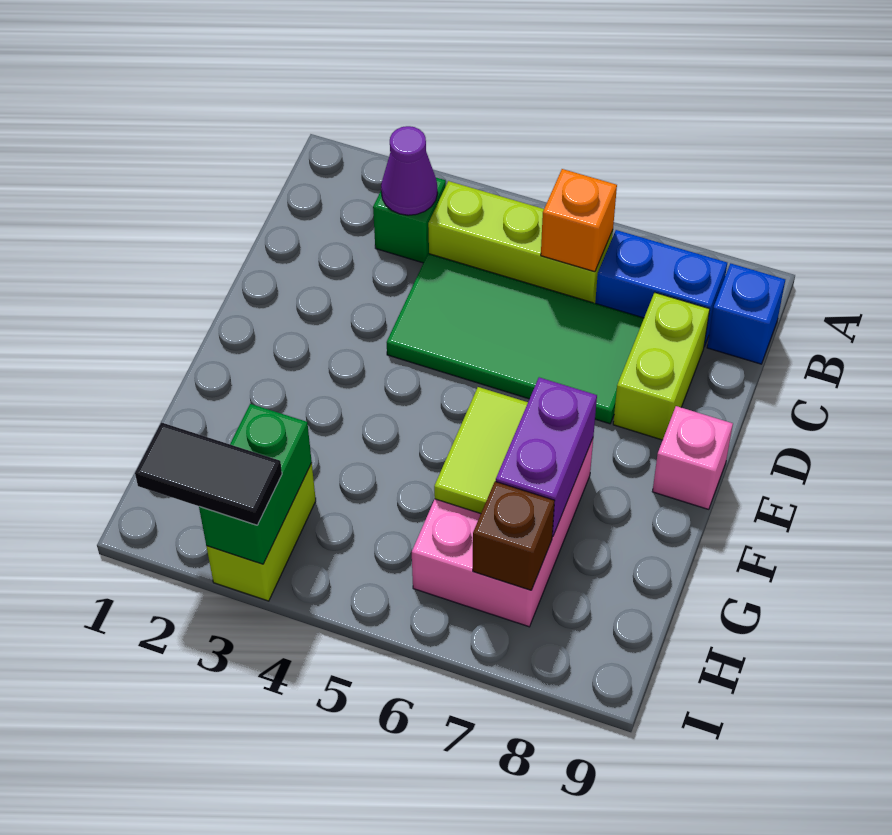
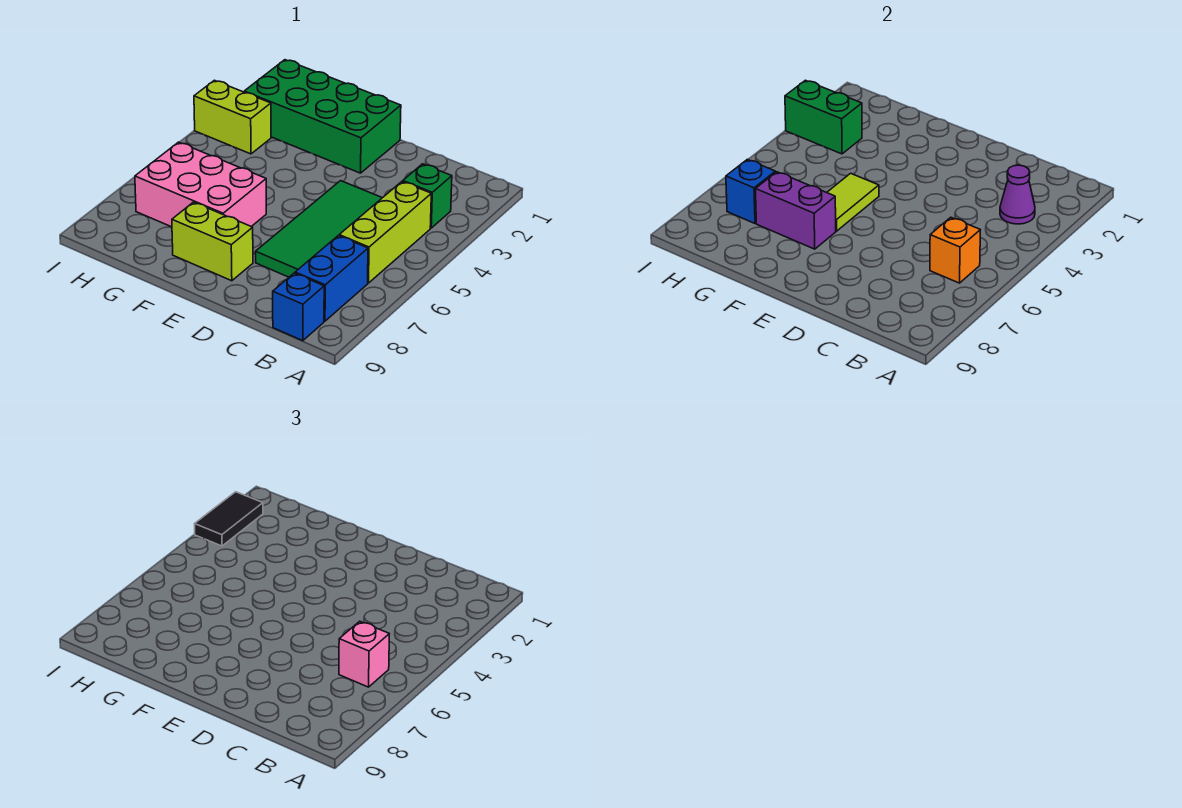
lime brick C8:D8 level 1 -> lime brick E8:F8 level 1
none -> green brick E1:H2 level 1
pink brick E9 level 1 -> pink brick B6 level 3
lime tile F6:G6 level 2 -> lime tile F5:F6 level 2
brown brick H7 level 2 -> blue brick H7 level 2

